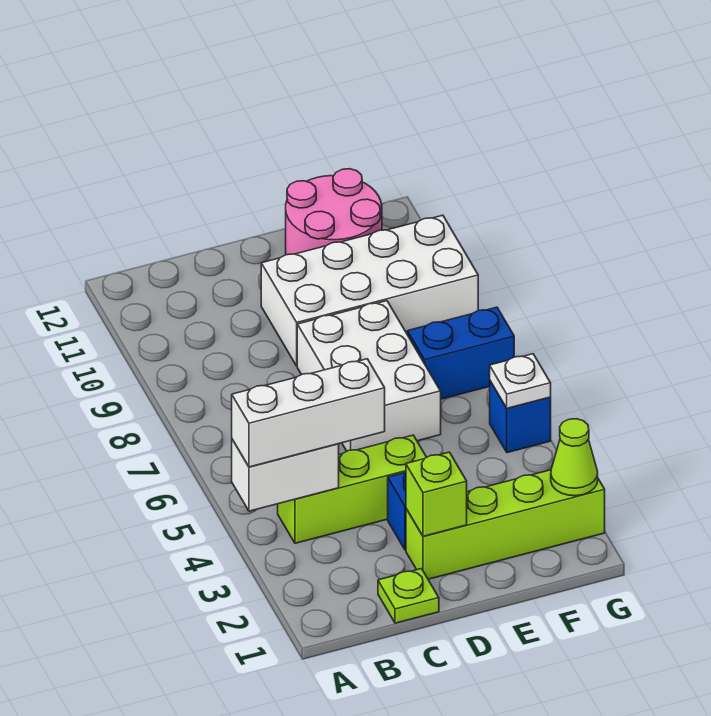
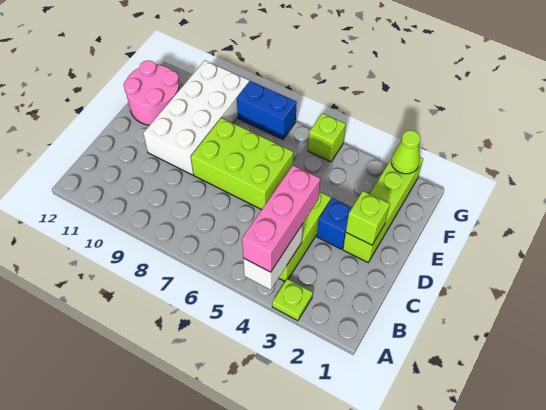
white brick A4:C4 level 3 -> pink brick A4:C4 level 3
lime plate C1 level 1 -> lime plate A3 level 1
white brick D6:E8 level 1 -> lime brick D6:E8 level 1
blue brick F7:G7 level 1 -> blue brick G7:G8 level 1
blue brick G5 level 1 -> lime brick G5 level 1
white plate G5 level 2 -> none

